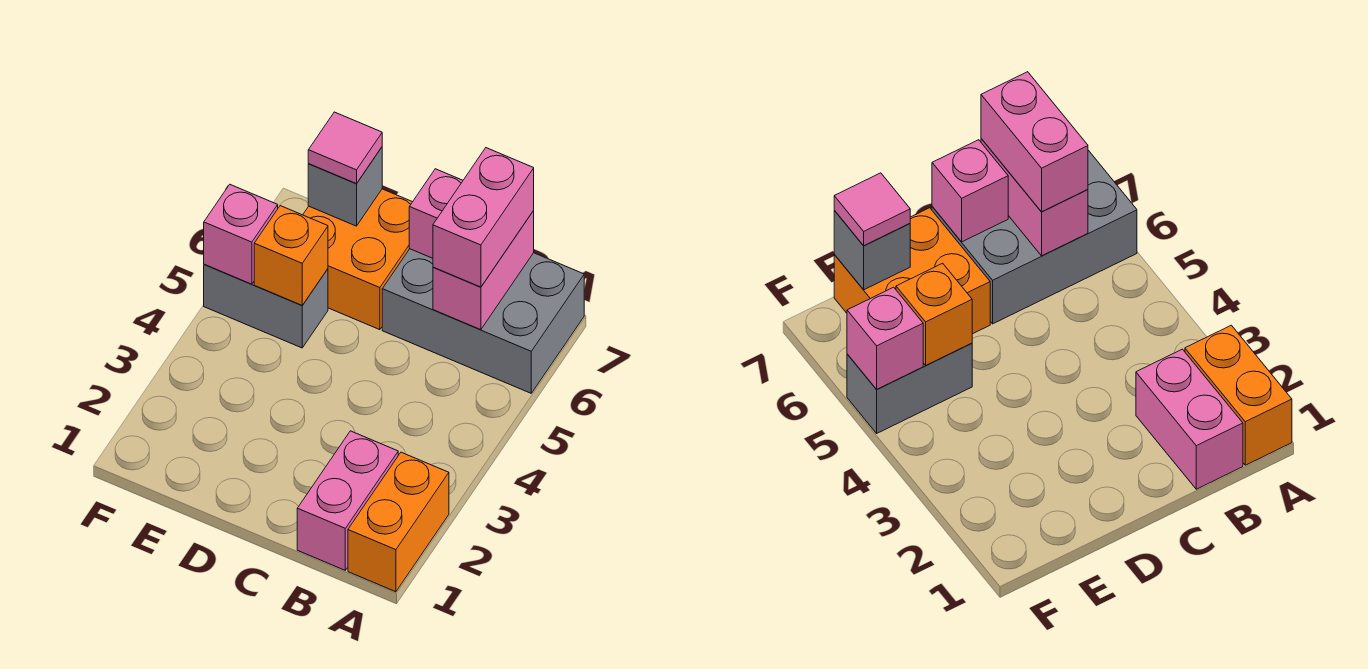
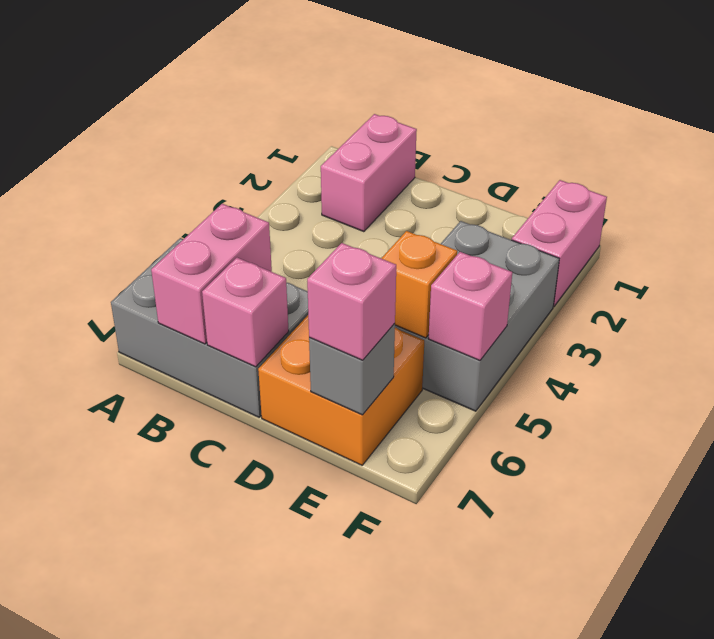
orange brick A1:A2 level 1 -> none
pink brick B6:B7 level 3 -> pink brick F1:F2 level 1
grey brick E5:F5 level 1 -> grey brick E3:F5 level 1
pink tile E7 level 3 -> pink brick E7 level 3

